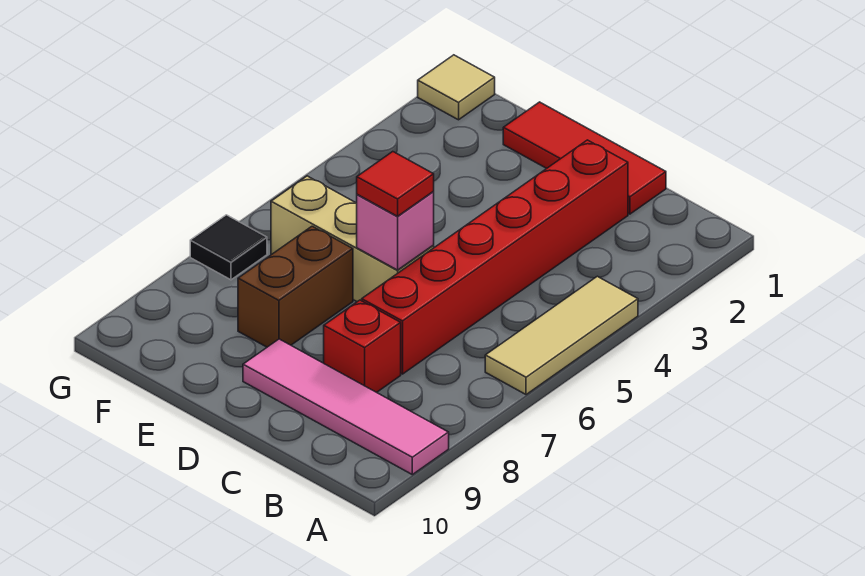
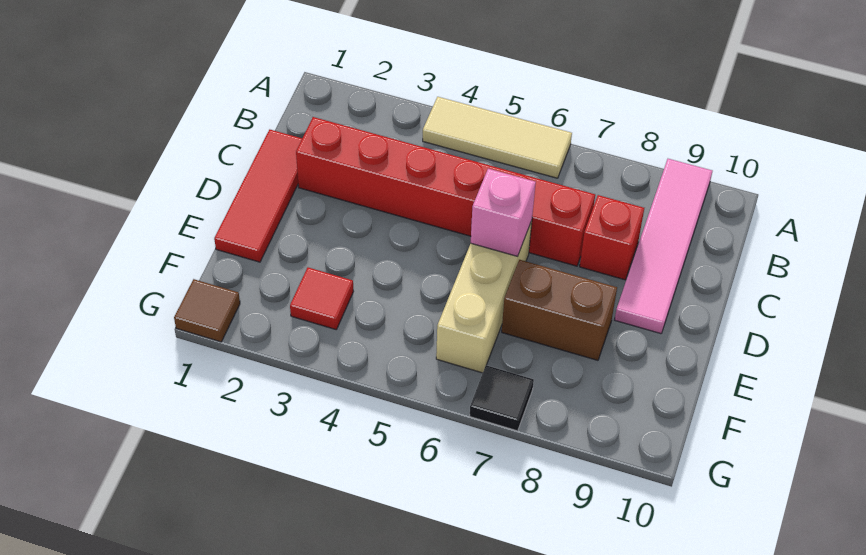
red tile D6 level 3 -> red tile F3 level 1
tan tile G1 level 1 -> brown tile G1 level 1

